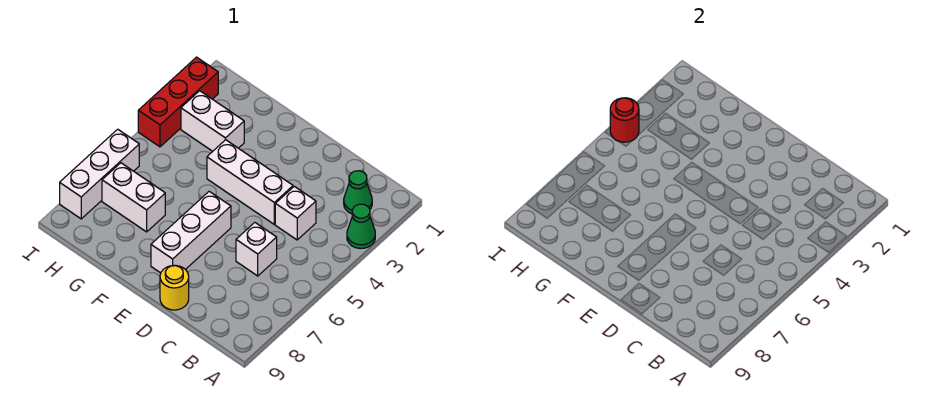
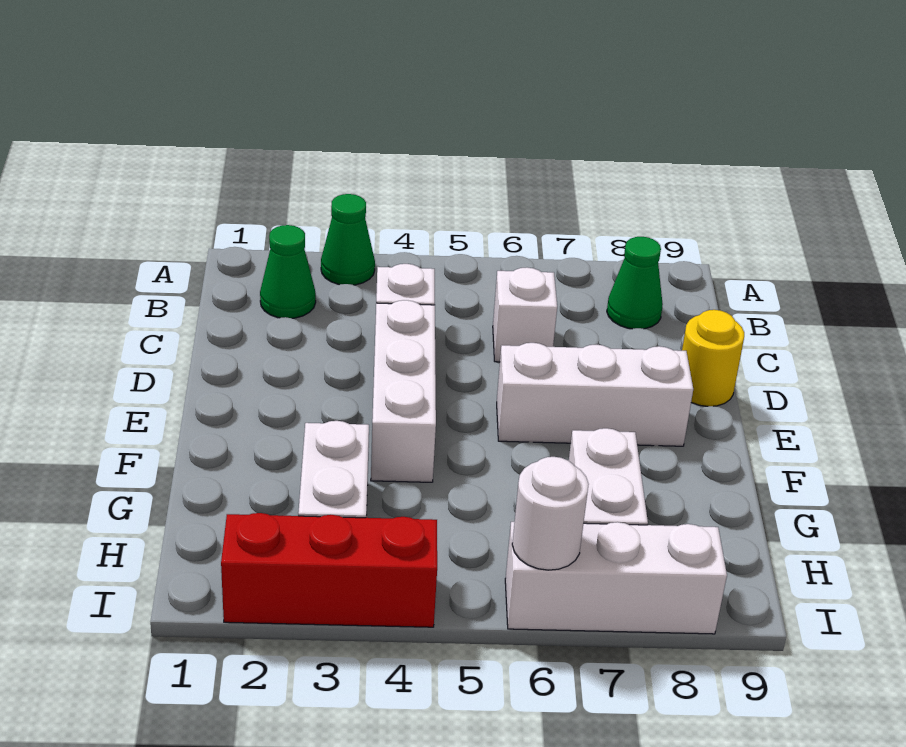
none -> green cone B8 level 1
red round brick I4 level 2 -> none
none -> white round brick I6 level 2

